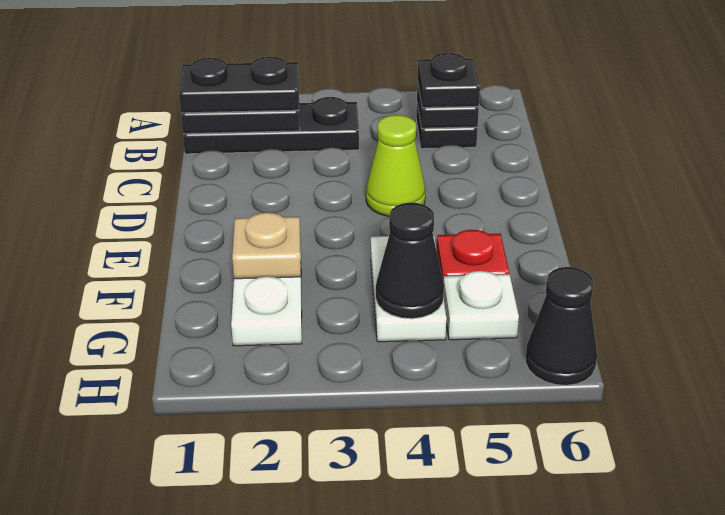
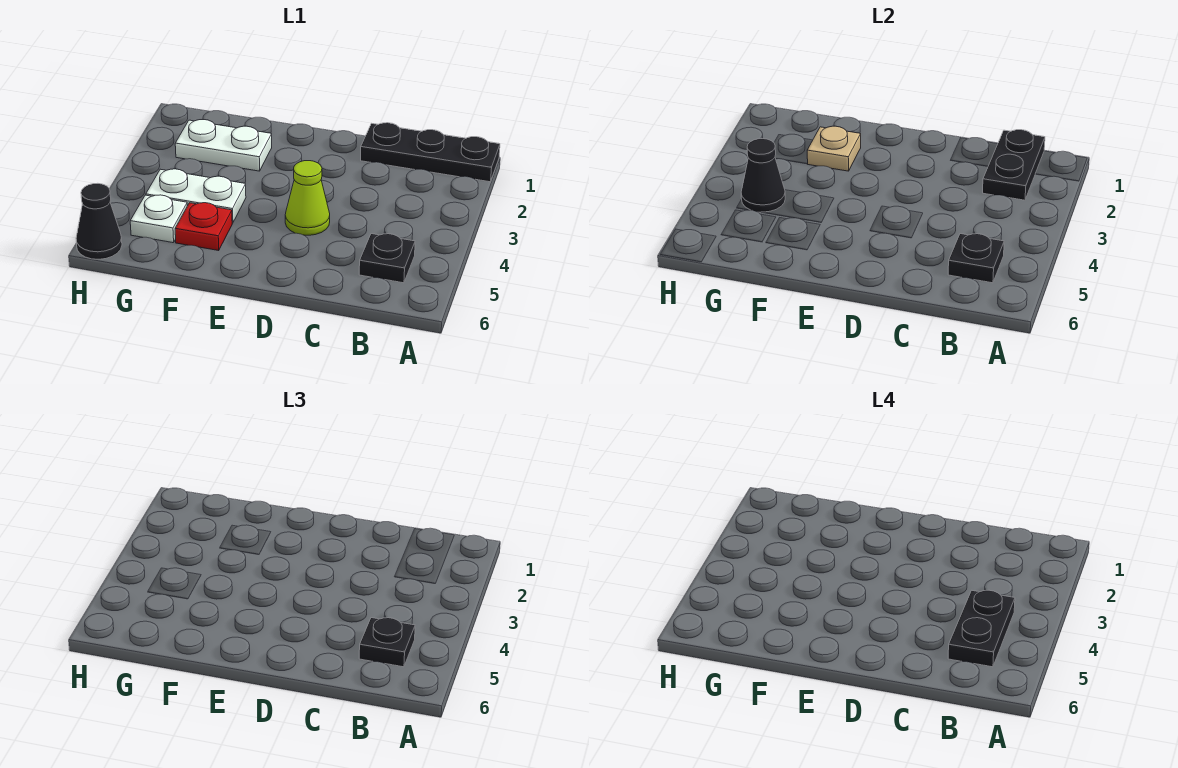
black plate B1:B3 level 1 -> black plate A1:C1 level 1
black plate B1:B2 level 3 -> black plate B4:B5 level 4

